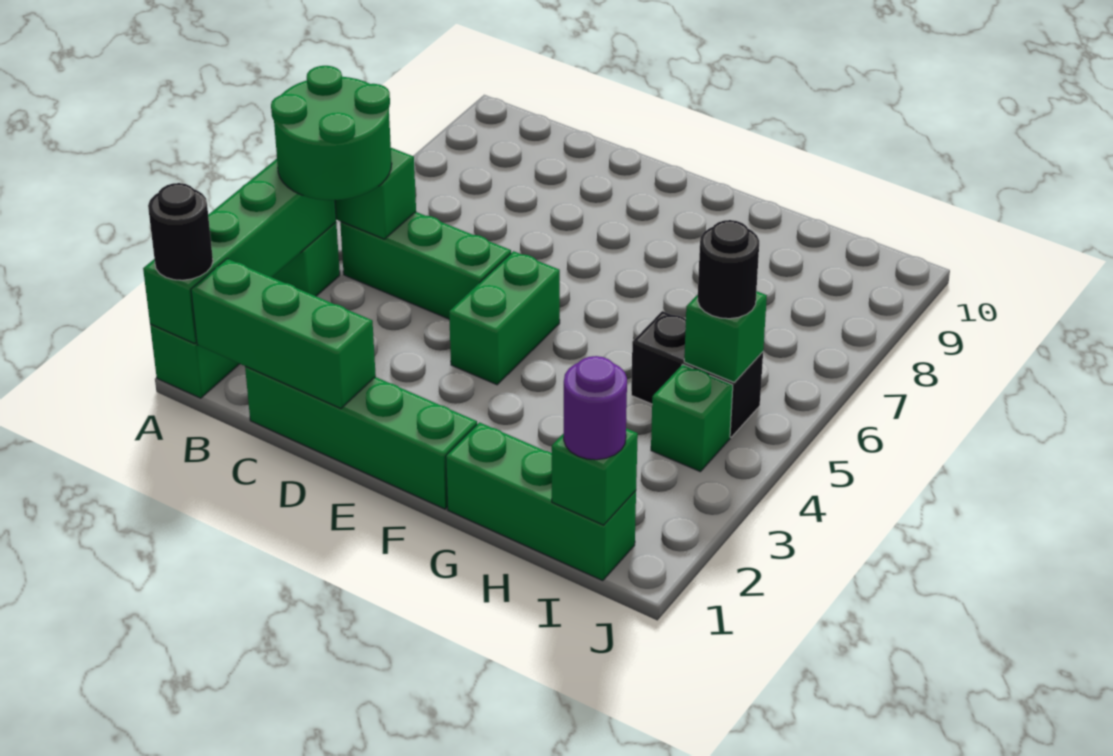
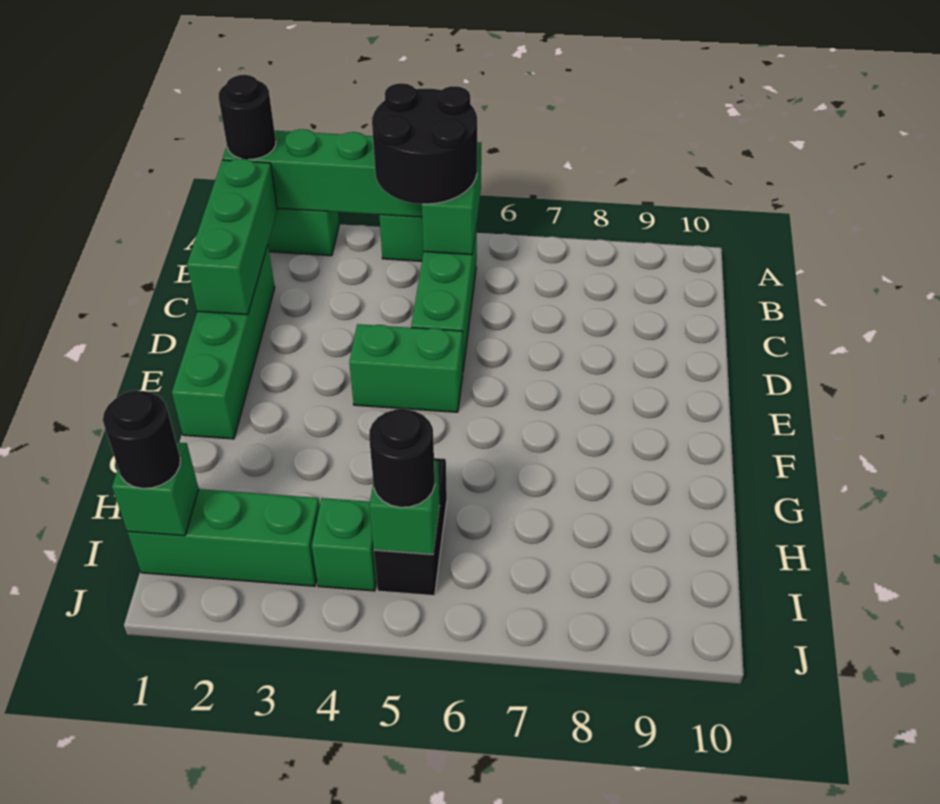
green round brick A4:B5 level 3 -> black round brick A4:B5 level 3
green brick G1:I1 level 1 -> green brick I1:I3 level 1
purple round brick I1 level 3 -> black round brick I1 level 3

